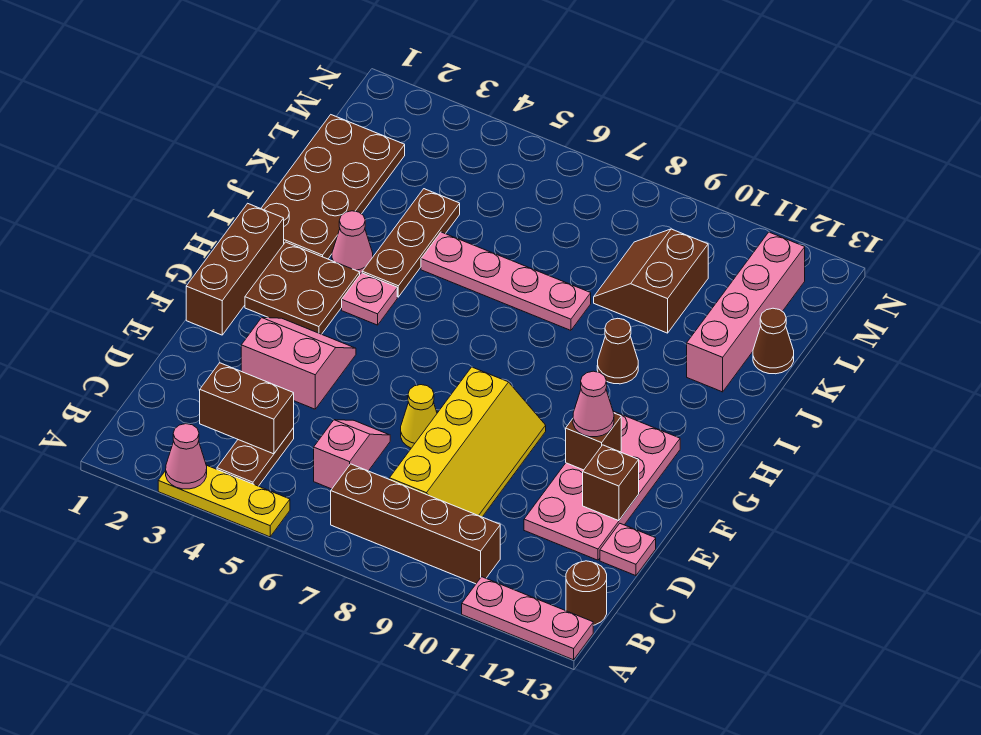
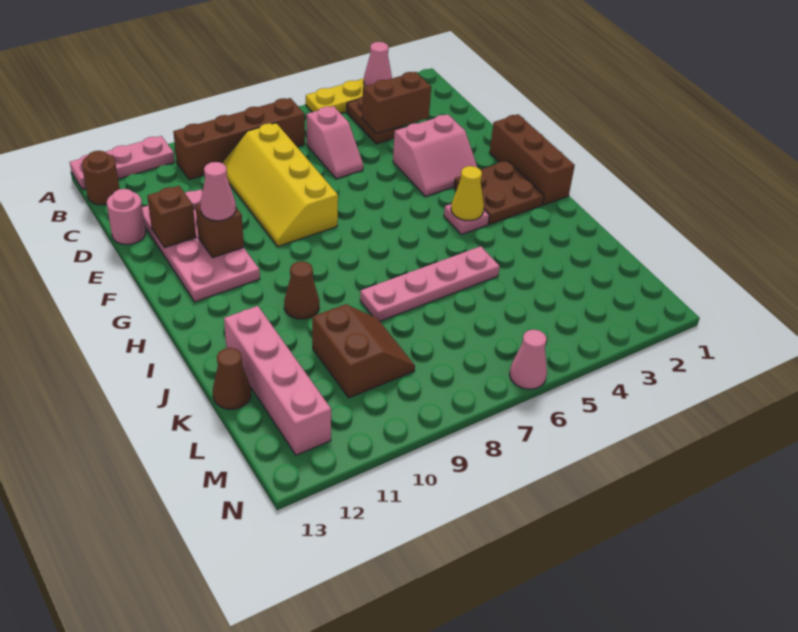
pink plate D13 level 1 -> pink round brick D13 level 1
yellow cone E7 level 1 -> yellow cone H4 level 2
brown plate I1:L2 level 1 -> none
pink cone I3 level 1 -> pink cone N6 level 1
brown plate I4:K4 level 1 -> none

